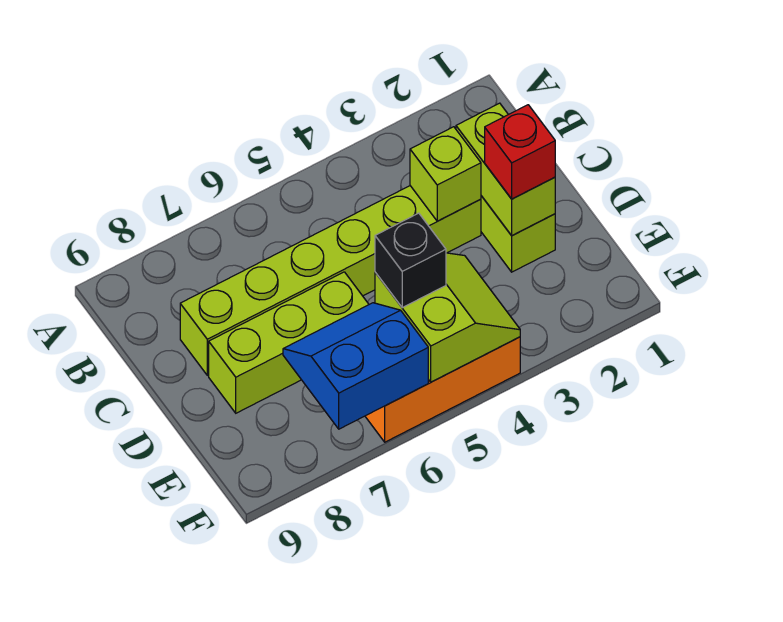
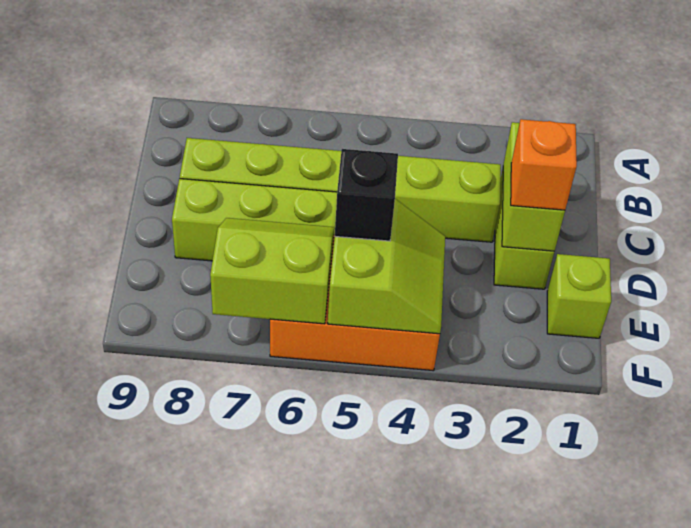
lime brick C3 level 2 -> lime brick E1 level 1
red brick D2 level 3 -> orange brick D2 level 3
blue slope E6:F7 level 2 top F -> lime slope E6:F7 level 2 top F

